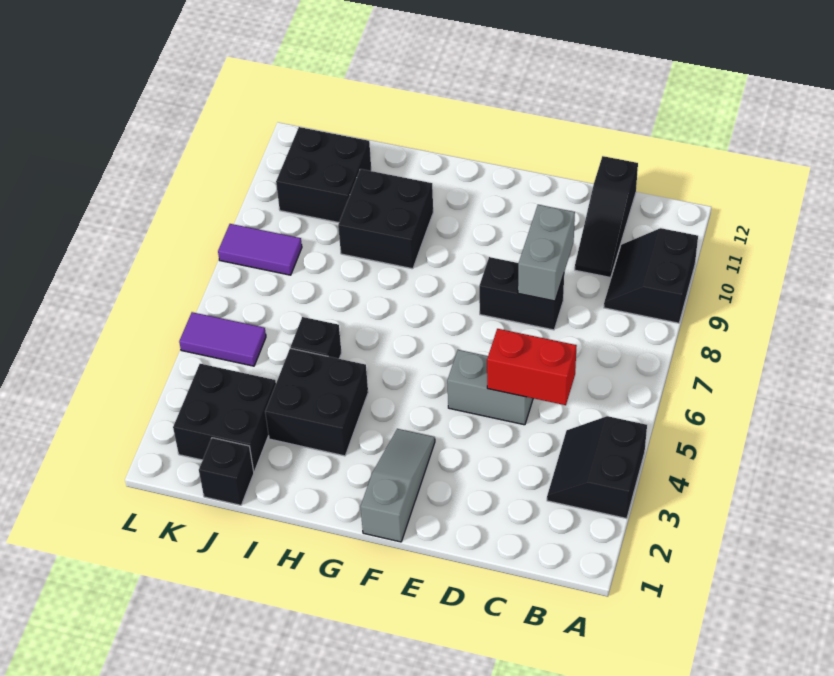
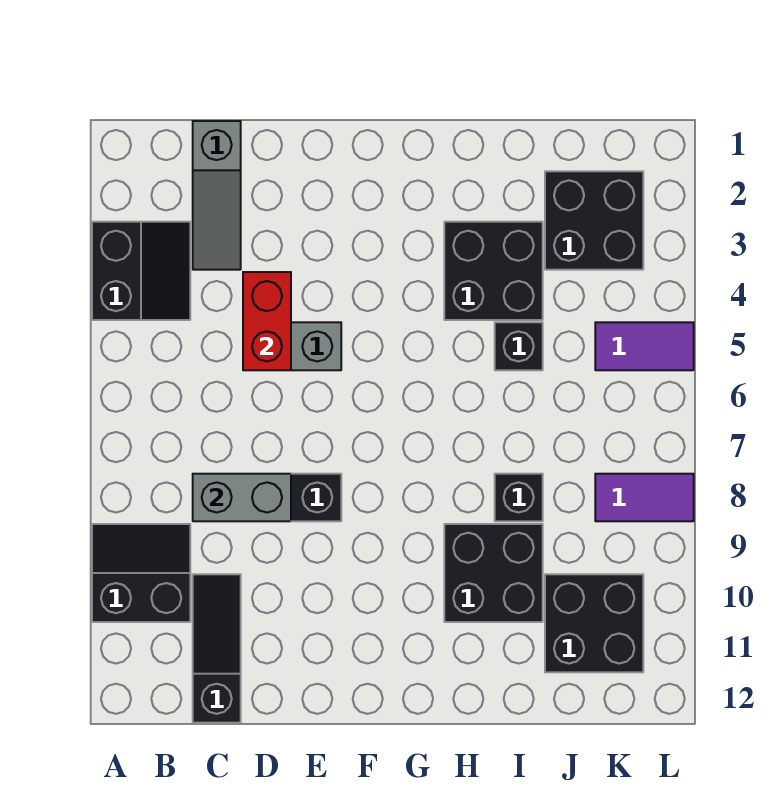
black slope A9:B10 level 1 top A -> black slope A9:B10 level 1 top 10
red brick C5:D5 level 2 -> red brick D4:D5 level 2
grey brick D8:D9 level 2 -> grey brick C8:D8 level 2
grey slope F1:F3 level 1 top 1 -> grey slope C1:C3 level 1 top 1
black brick J1 level 1 -> black brick I8 level 1

